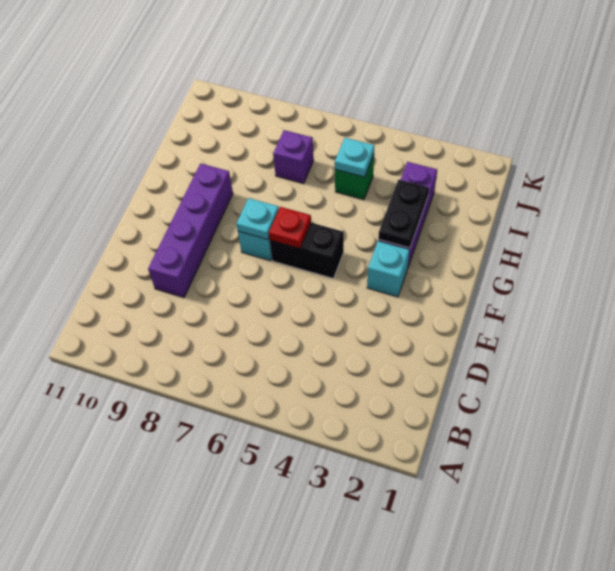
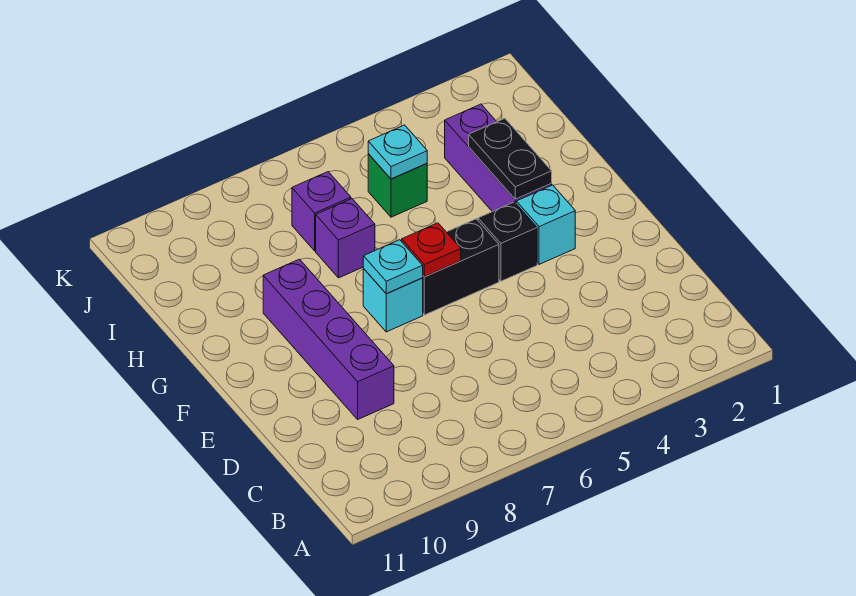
none -> black brick F4 level 1
none -> purple brick H7 level 1

